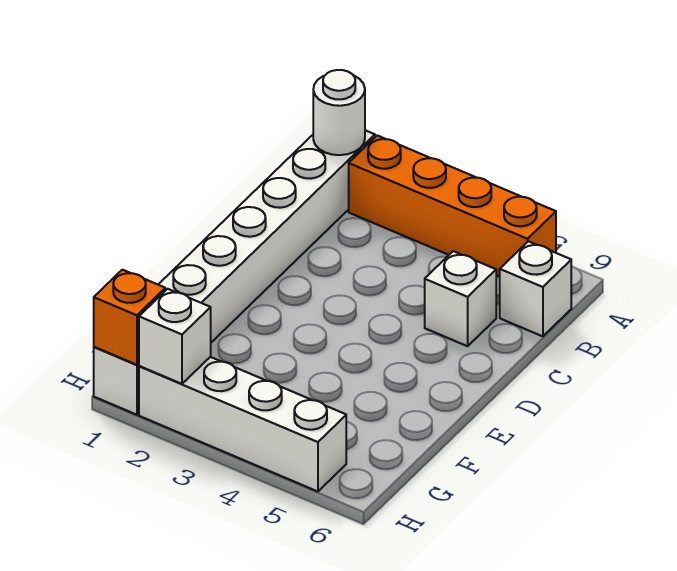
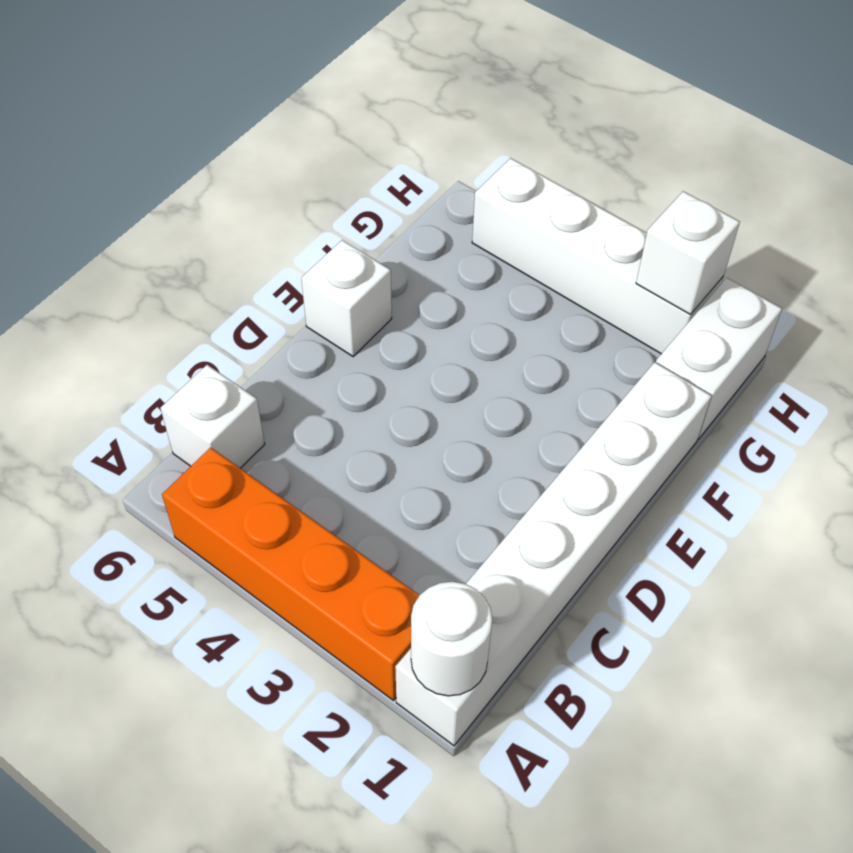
white brick C5 level 1 -> white brick E6 level 1
orange brick H1 level 2 -> none

